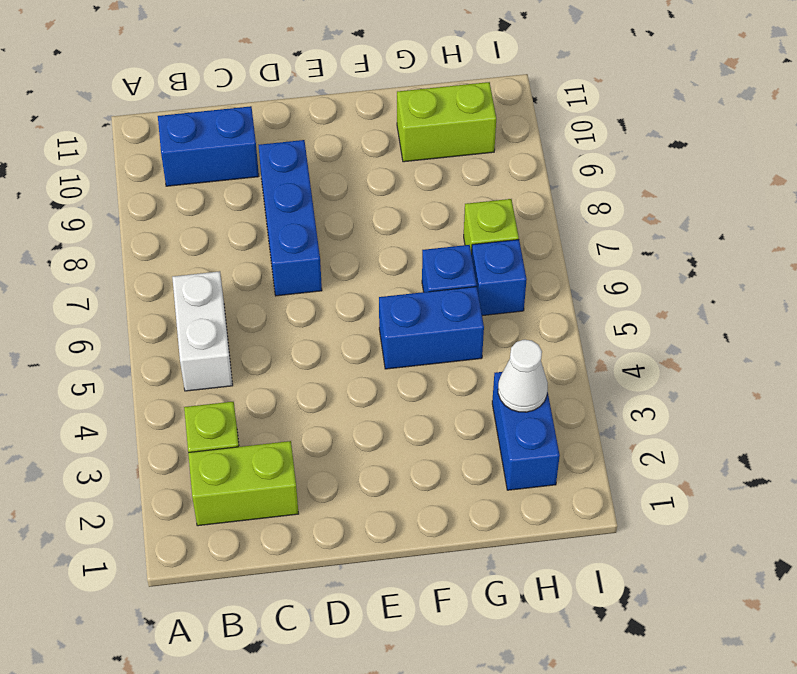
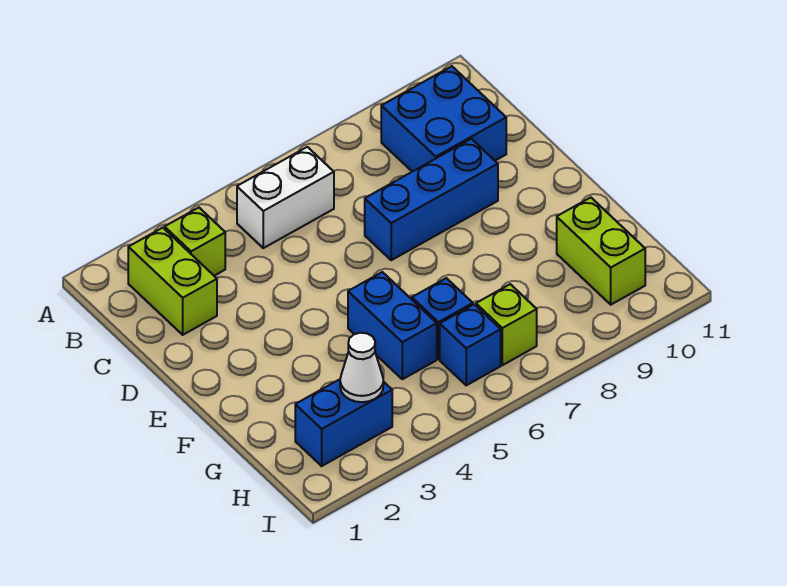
blue brick B10:C10 level 1 -> blue brick B9:C10 level 1

